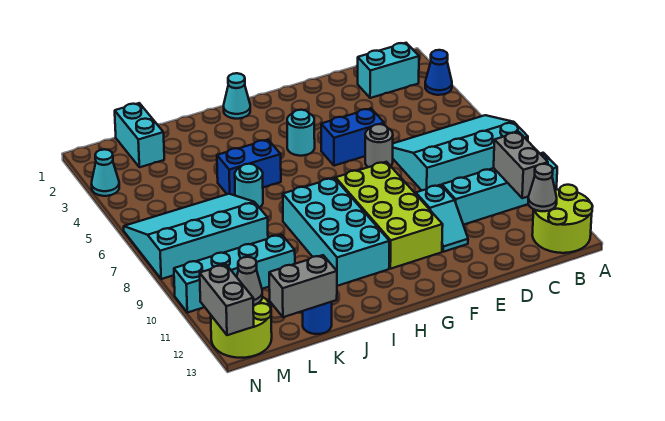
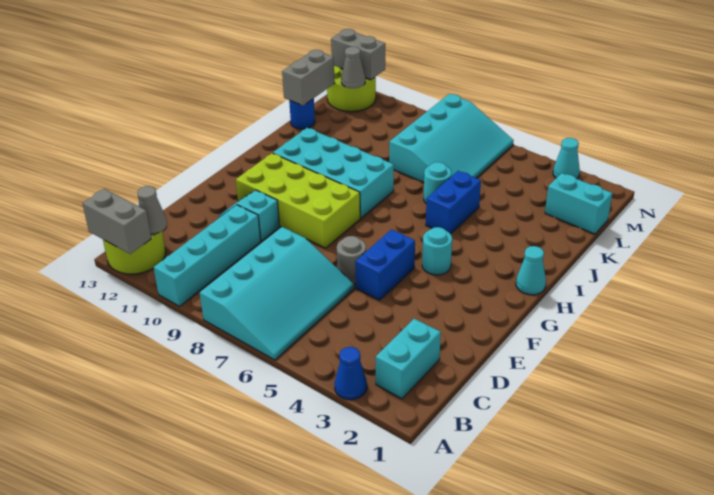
grey brick B10:B11 level 2 -> grey brick A12:A13 level 2
cyan brick K10:N10 level 1 -> none

